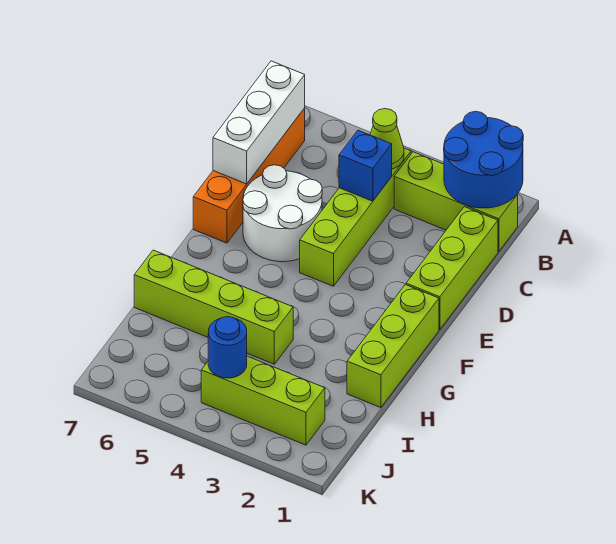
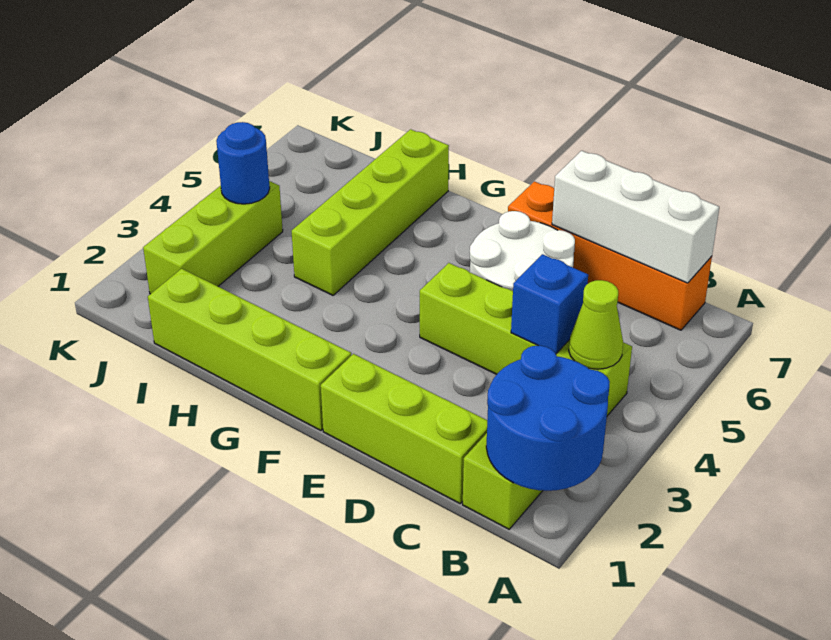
lime brick F1:H1 level 1 -> lime brick F1:I1 level 1

